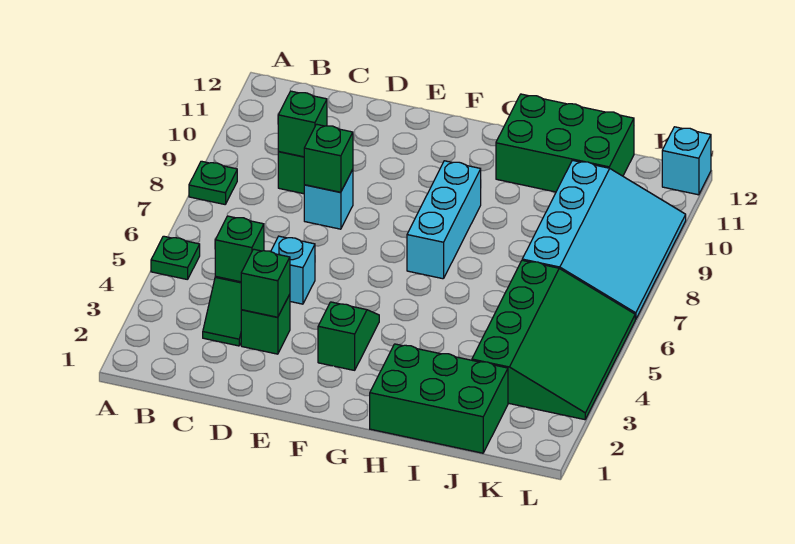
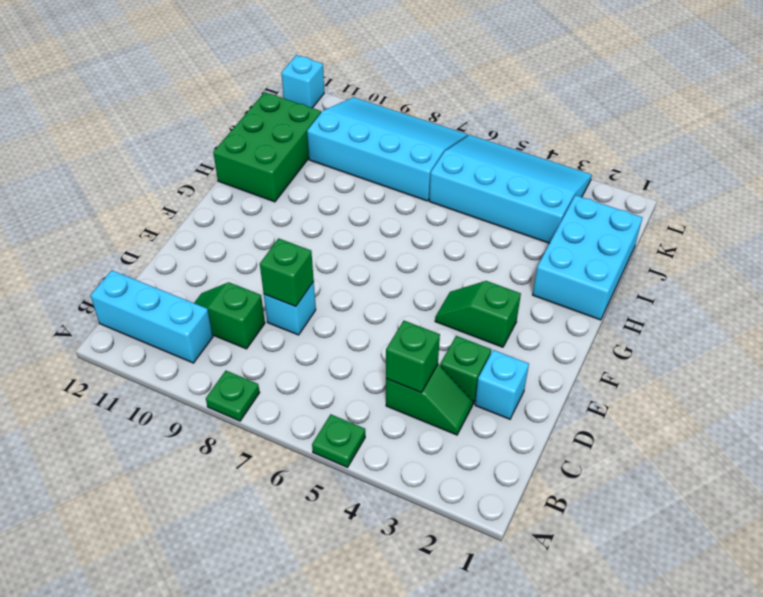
green brick C9 level 2 -> none
green brick D3 level 2 -> none
cyan brick D5 level 1 -> cyan brick D2 level 1
cyan brick G7:G9 level 1 -> cyan brick B10:B12 level 1
green brick H1:J2 level 1 -> cyan brick H1:J2 level 1
green slope J3:L6 level 1 top J -> cyan slope J3:L6 level 1 top J

